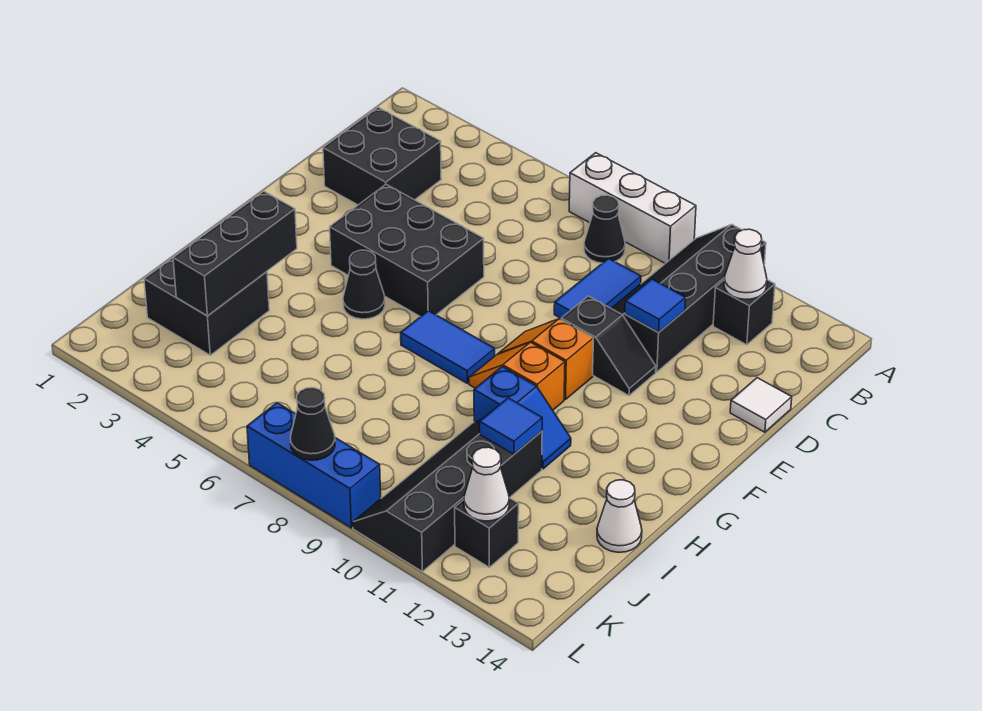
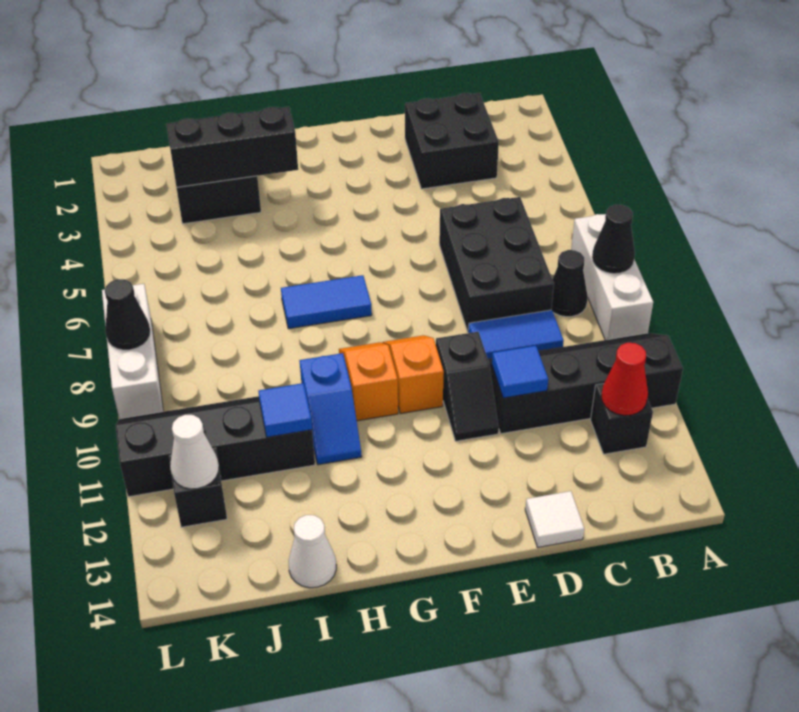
white cone B12 level 2 -> red cone B12 level 2
black brick E4:F6 level 1 -> black brick C6:D8 level 1
black cone G5 level 1 -> black cone A8 level 2
blue tile G7:G8 level 1 -> blue tile G7:H7 level 1
blue brick L7:L9 level 1 -> white brick L7:L9 level 1

